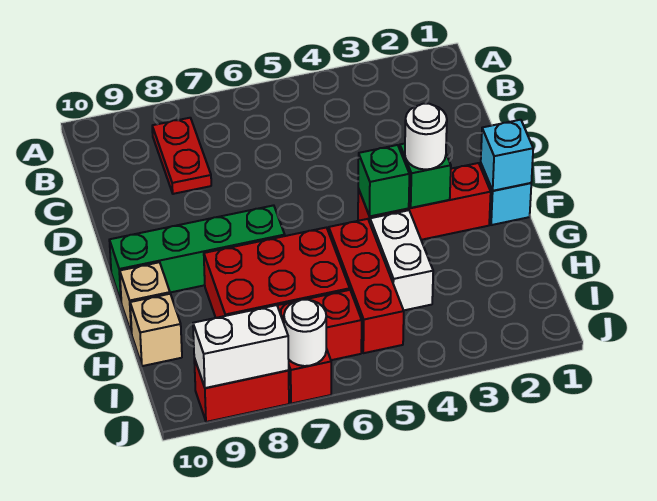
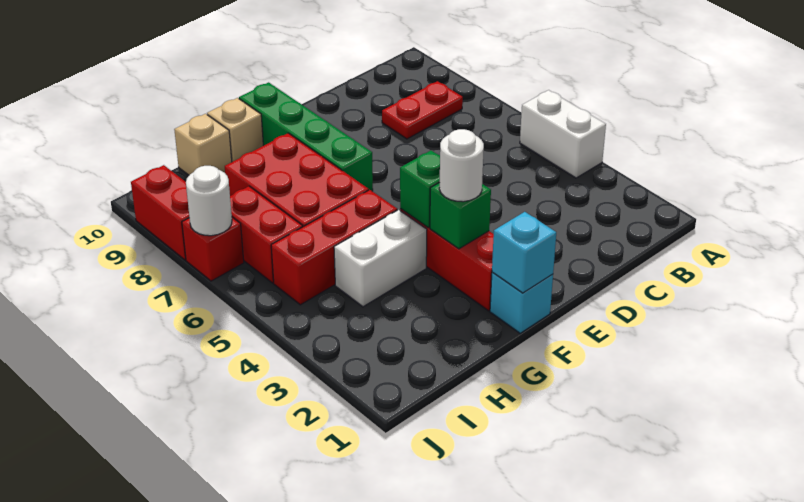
white brick J8:J9 level 2 -> white brick A4:A5 level 1

